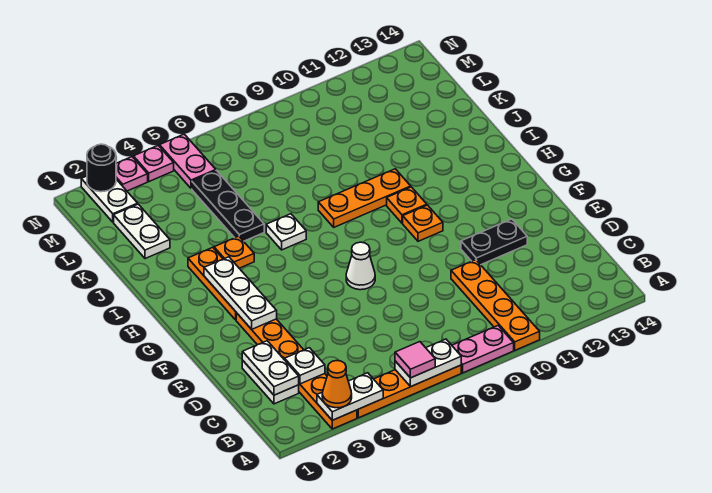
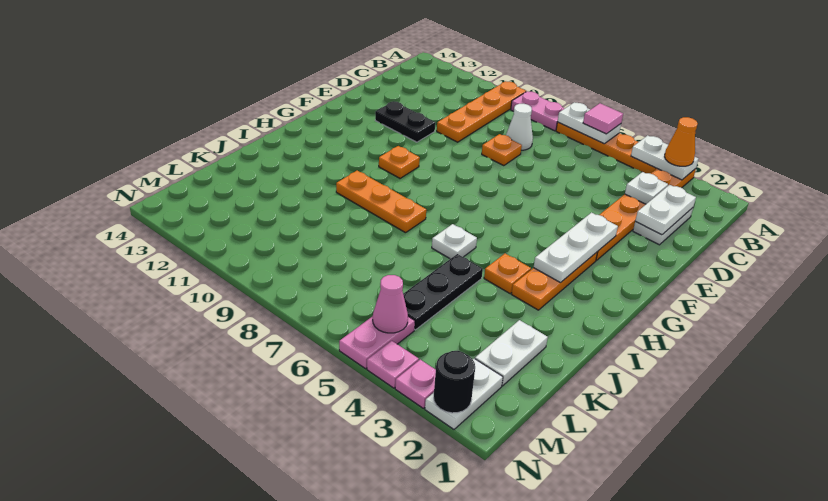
white cone F7 level 1 -> white cone C8 level 1
orange plate H10 level 1 -> orange plate D8 level 1
none -> pink cone M5 level 2

